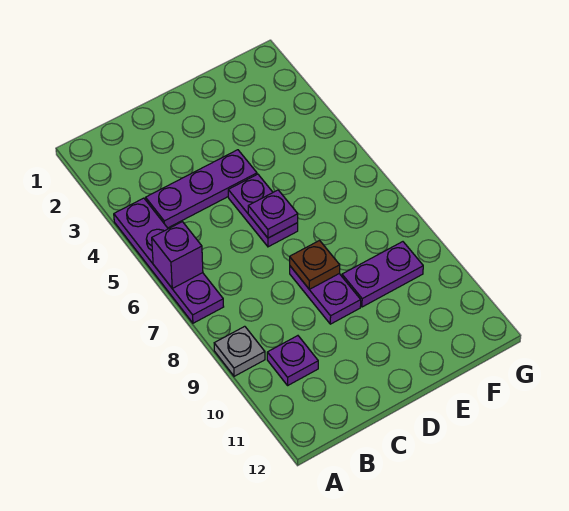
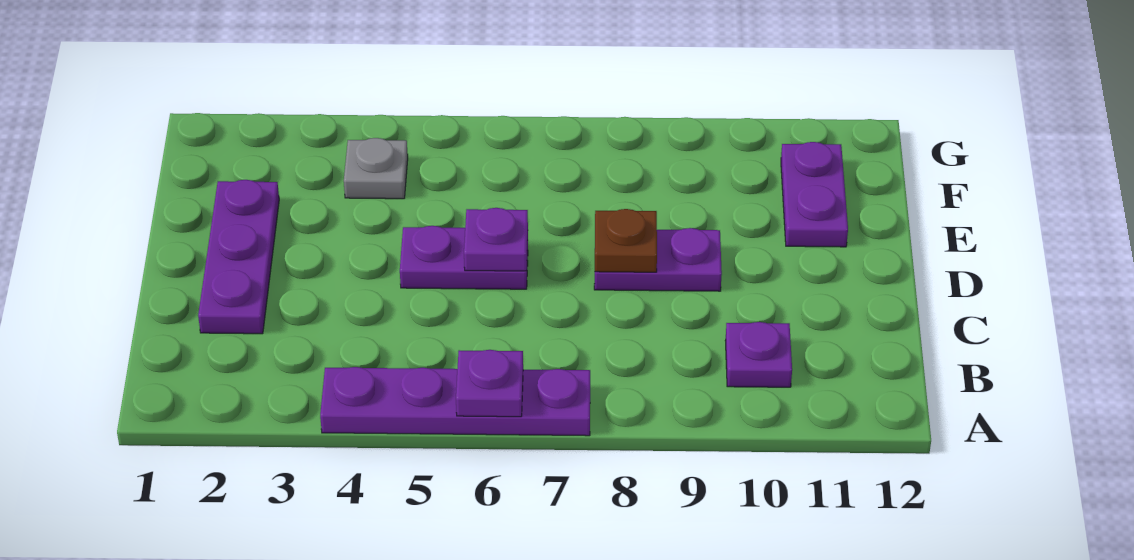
purple brick A6 level 2 -> purple plate A6 level 2
grey plate A9 level 1 -> grey plate F4 level 1
purple plate B4:D4 level 1 -> purple plate C2:E2 level 1
purple plate E9:F9 level 1 -> purple plate E11:F11 level 1

